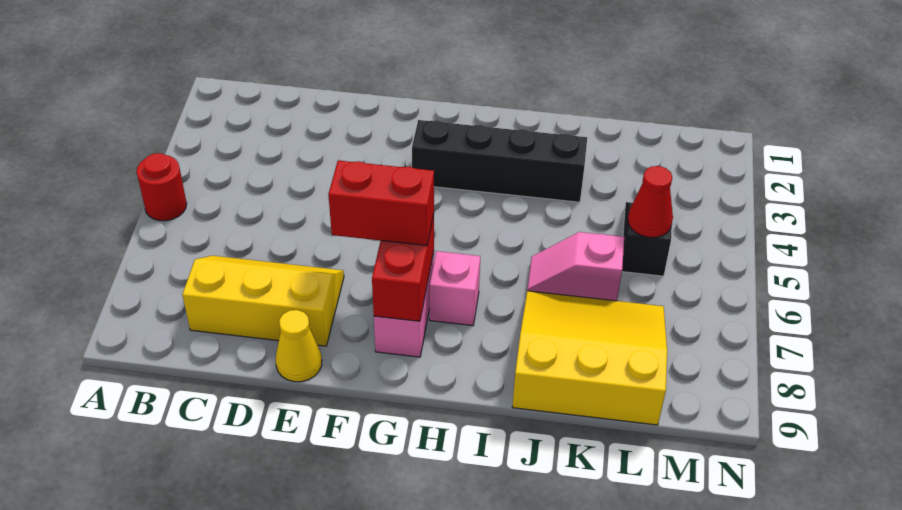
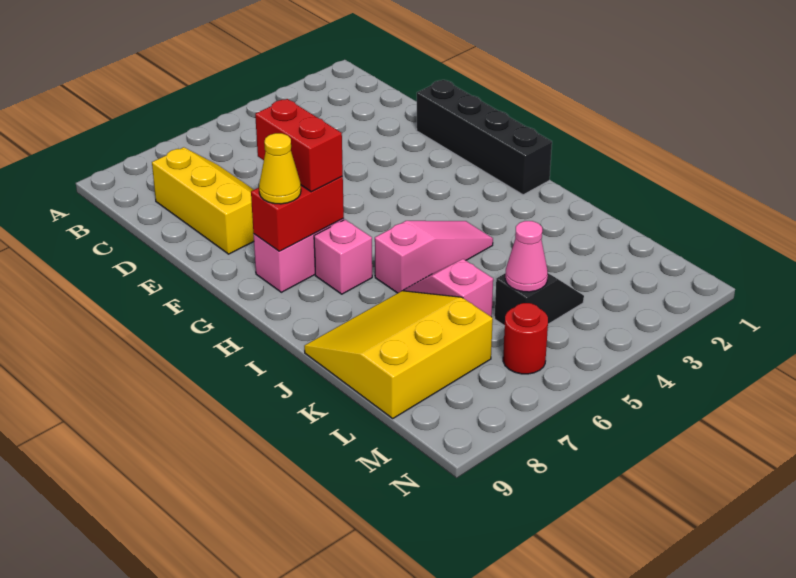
red round brick A5 level 1 -> red round brick M6 level 1
yellow cone E9 level 1 -> yellow cone G8 level 3
black brick G3:J3 level 1 -> black brick E1:H1 level 1
none -> pink slope I4:I6 level 1 top 6
yellow slope J7:L9 level 1 top 9 -> yellow slope J7:L9 level 1 top L
red cone L5 level 2 -> pink cone L5 level 2

